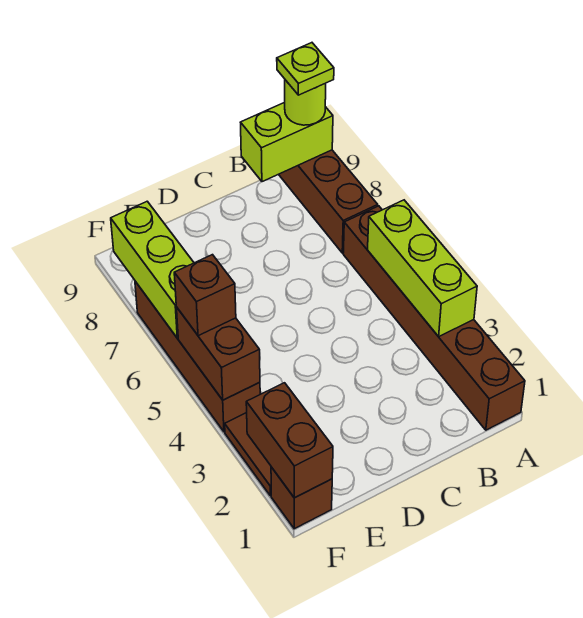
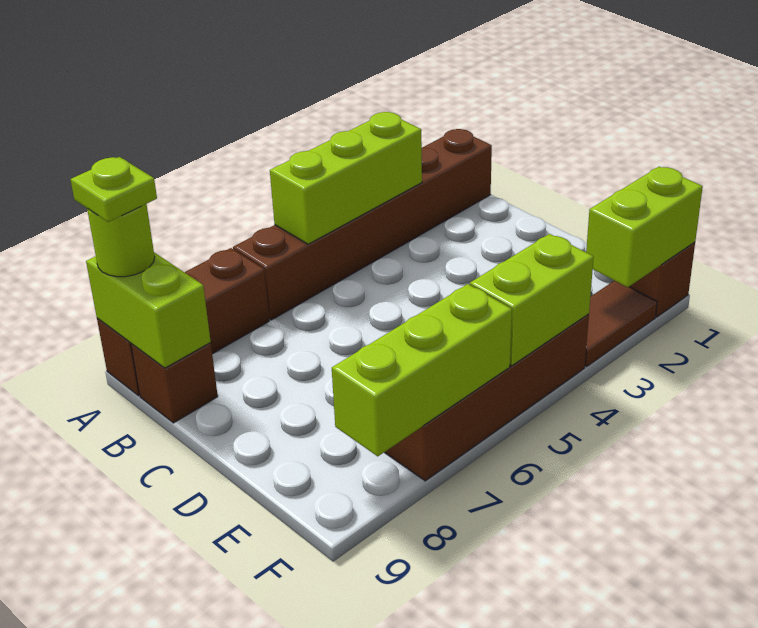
brown brick F1:F2 level 2 -> lime brick F1:F2 level 2
brown brick F4:F5 level 2 -> lime brick F4:F5 level 2
brown brick F5 level 3 -> brown brick B9 level 1

